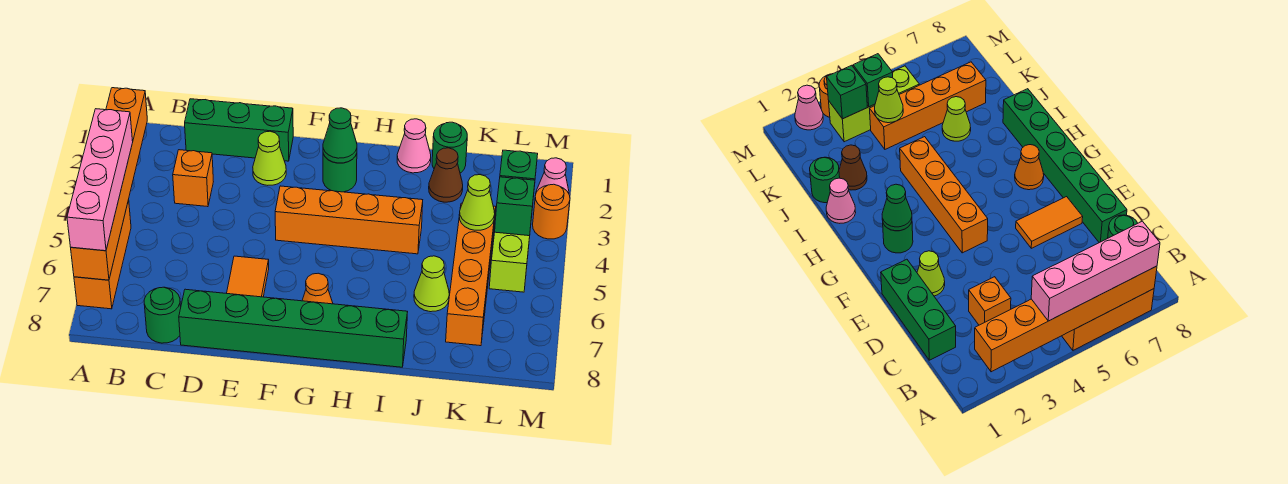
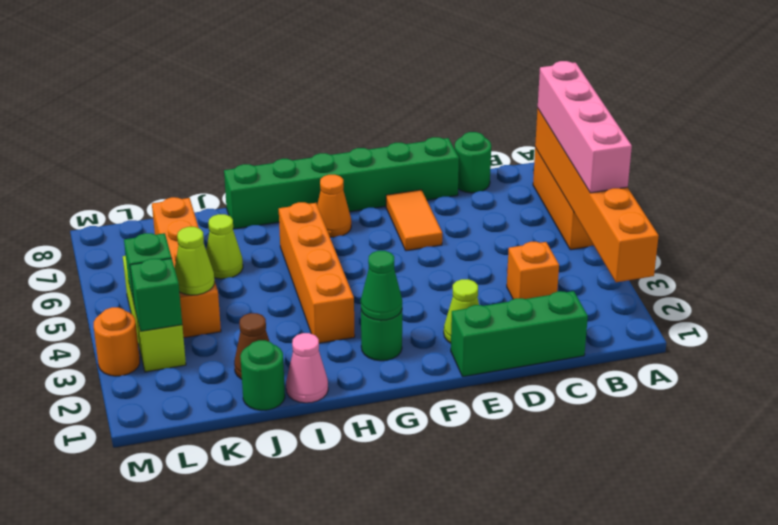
orange brick F4:I4 level 1 -> orange brick H3:H6 level 1
pink cone M2 level 1 -> none

